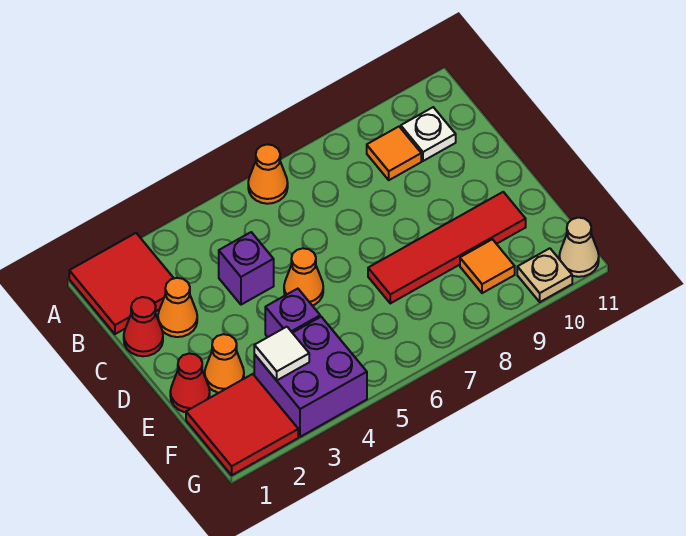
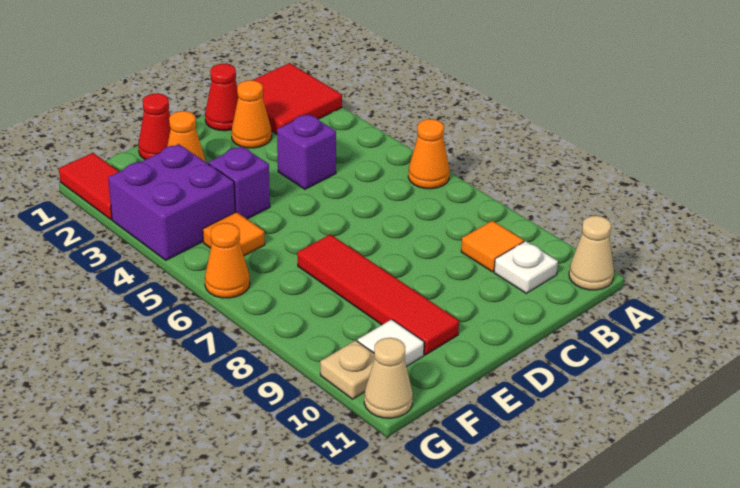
none -> tan cone A11 level 1
orange cone D5 level 1 -> orange cone G6 level 1
red tile F1:G2 level 1 -> red tile G1:G2 level 1
white tile F3 level 2 -> white tile F10 level 1
orange tile F9 level 1 -> orange tile F5 level 1

